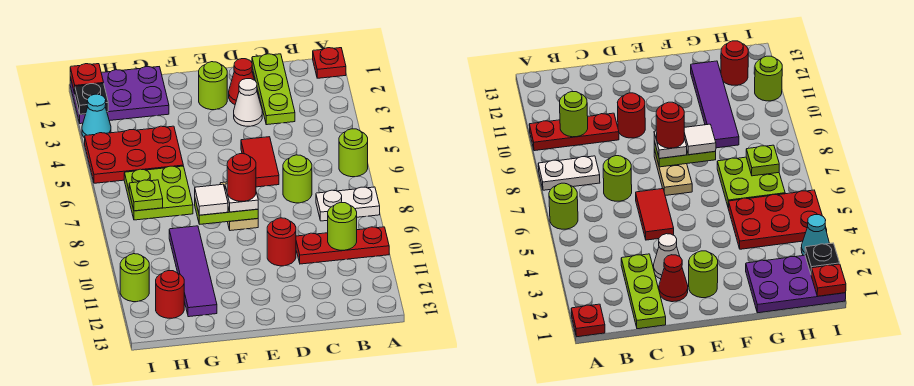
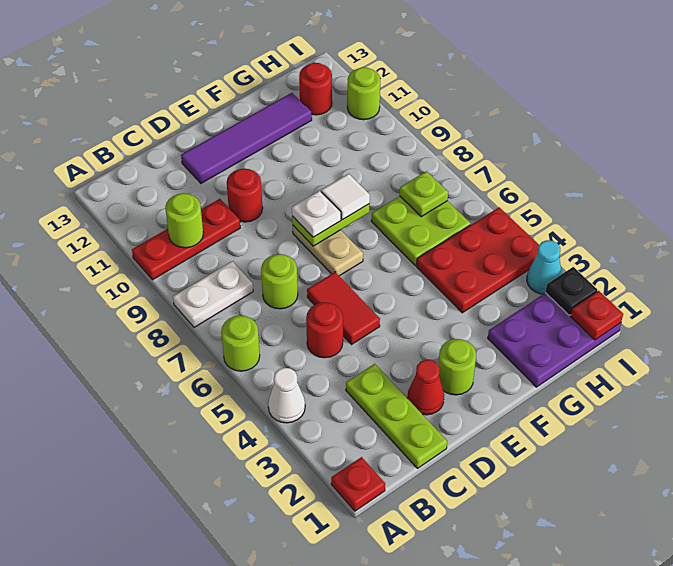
white cone D3 level 1 -> white cone A4 level 1
red round brick E8 level 4 -> red round brick C5 level 1
purple tile G9:G12 level 1 -> purple tile D12:G12 level 1

